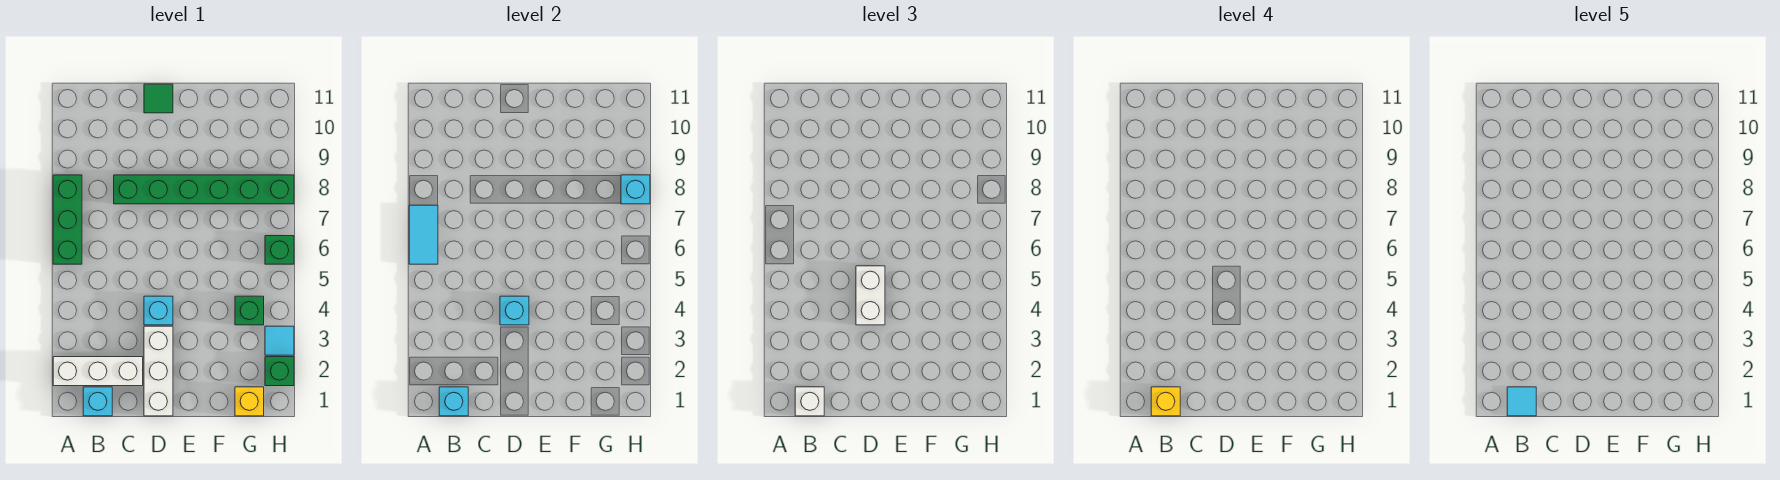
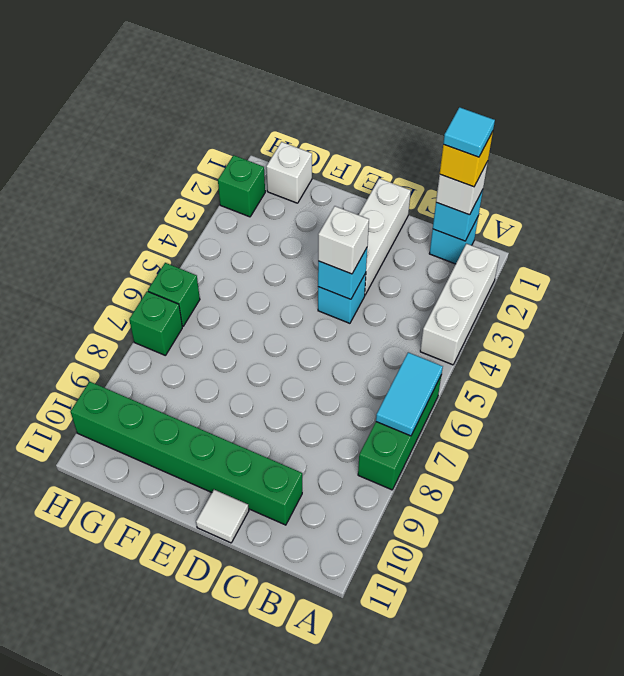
white brick A2:C2 level 1 -> white brick A2:A4 level 1
green brick C8:H8 level 1 -> green brick C10:H10 level 1
white brick D4:D5 level 3 -> white brick D4 level 3
green tile D11 level 1 -> white tile D11 level 1
yellow brick G1 level 1 -> white brick G1 level 1
green brick G4 level 1 -> green brick H7 level 1
cyan tile H3 level 1 -> none
cyan brick H8 level 2 -> none

